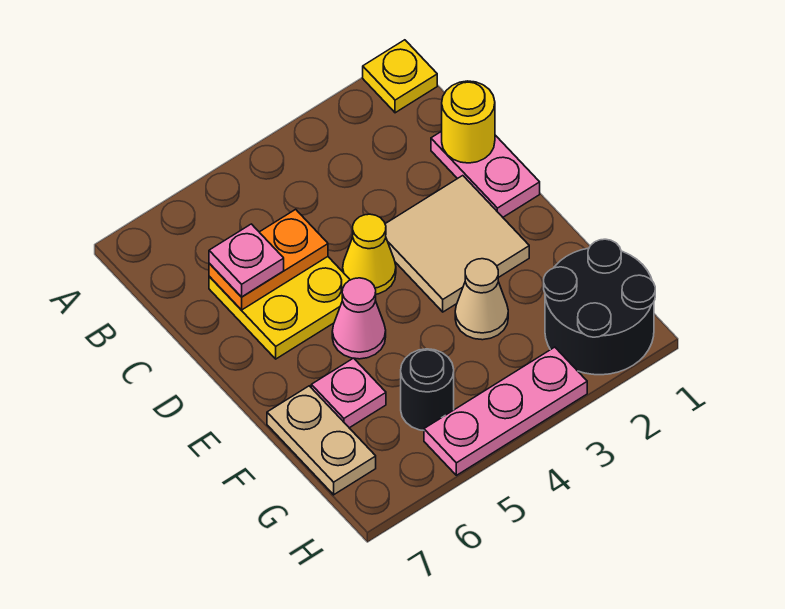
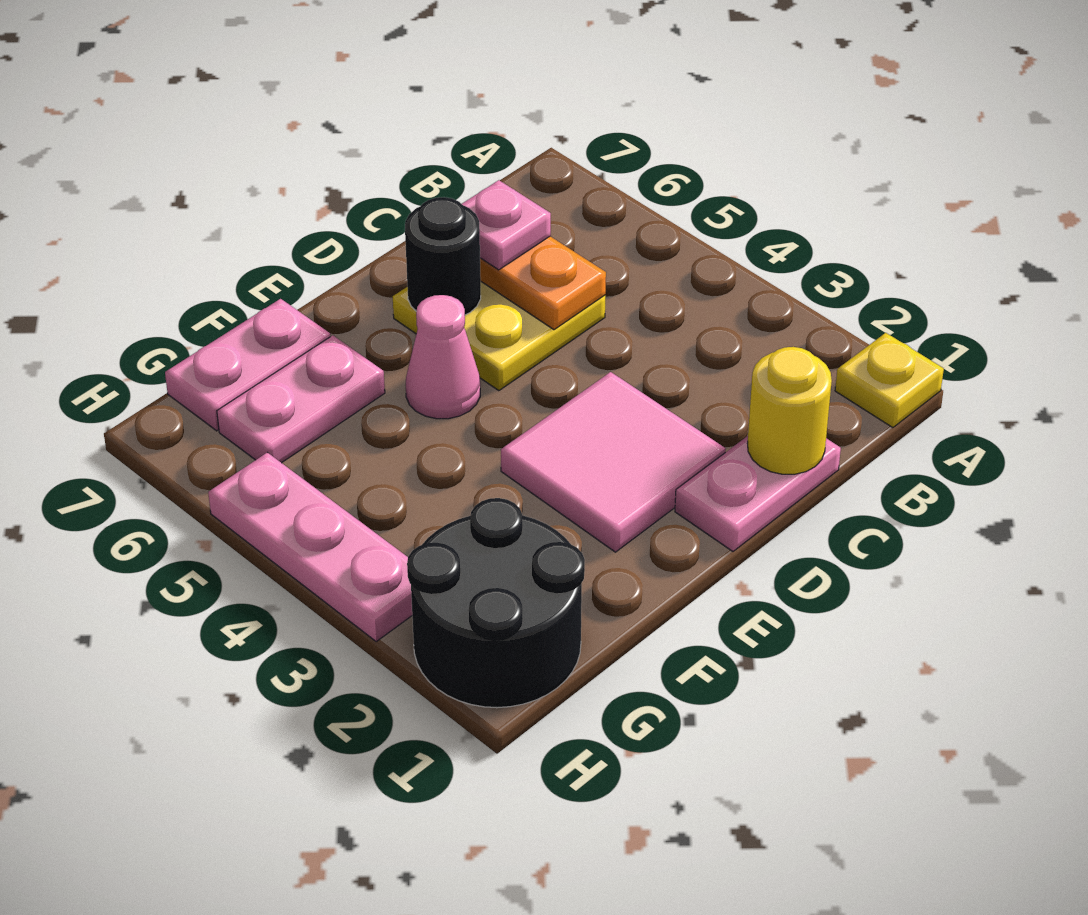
tan tile D2:E3 level 1 -> pink tile D2:E3 level 1
yellow cone D4 level 1 -> none
tan cone F3 level 1 -> none
pink plate F6 level 1 -> pink plate F6:G6 level 1
tan plate F7:G7 level 1 -> pink plate F7:G7 level 1
black round brick G5 level 1 -> black round brick D6 level 2

